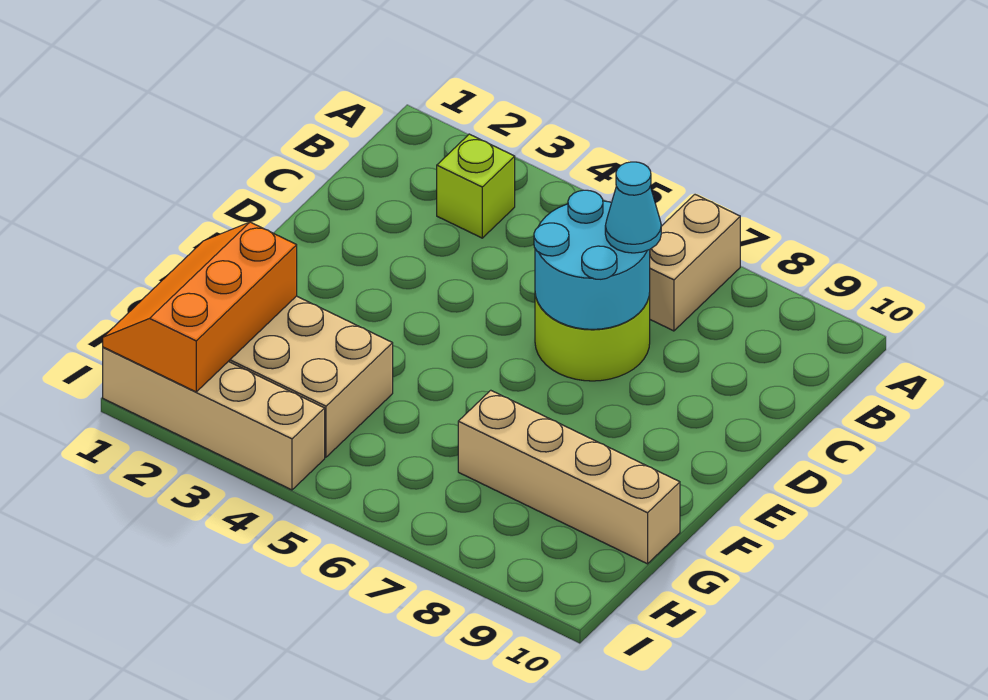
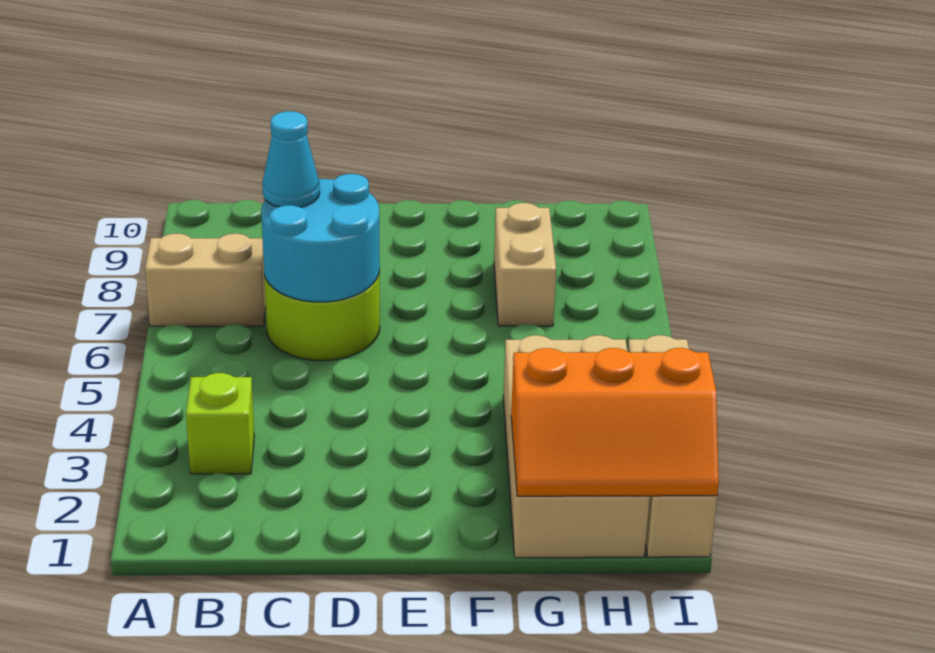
tan brick G7:G10 level 1 -> tan brick G7:G8 level 1

